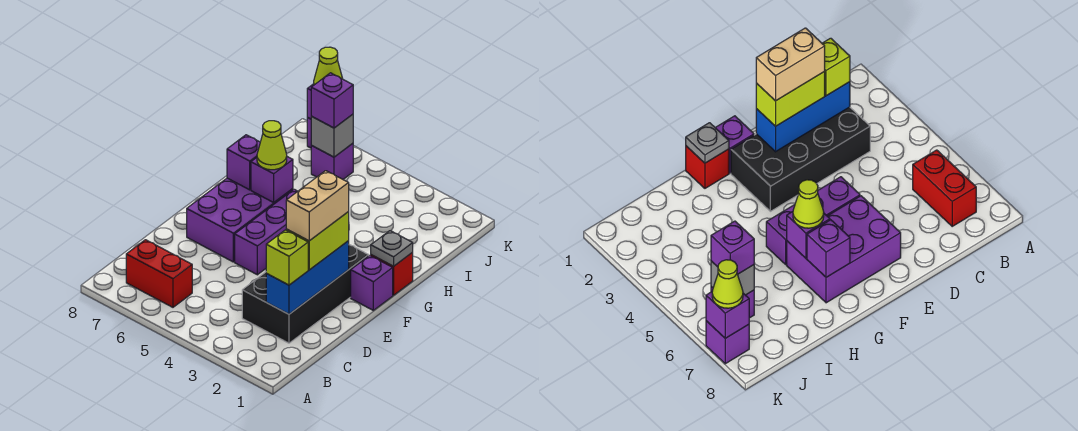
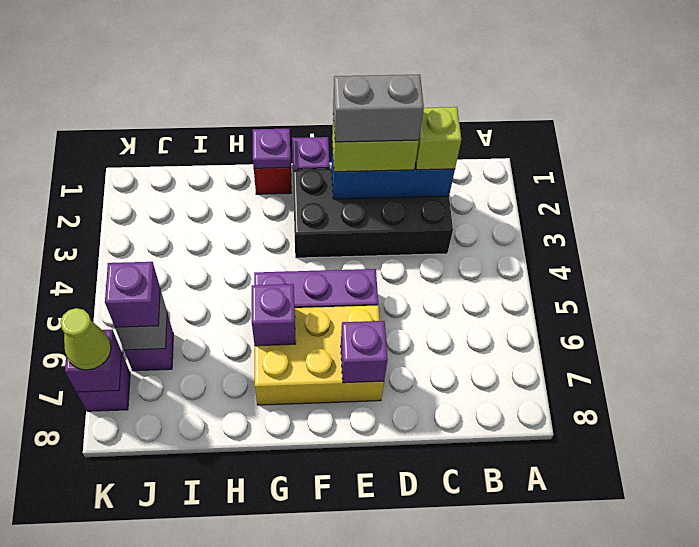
red brick B6:B7 level 1 -> none
tan brick D2:E2 level 4 -> grey brick D2:E2 level 4
purple brick E6:G7 level 1 -> yellow brick E6:G7 level 1
grey plate G1 level 2 -> purple plate G1 level 2
lime cone G6 level 3 -> none
purple brick G7 level 2 -> purple brick E7 level 2

